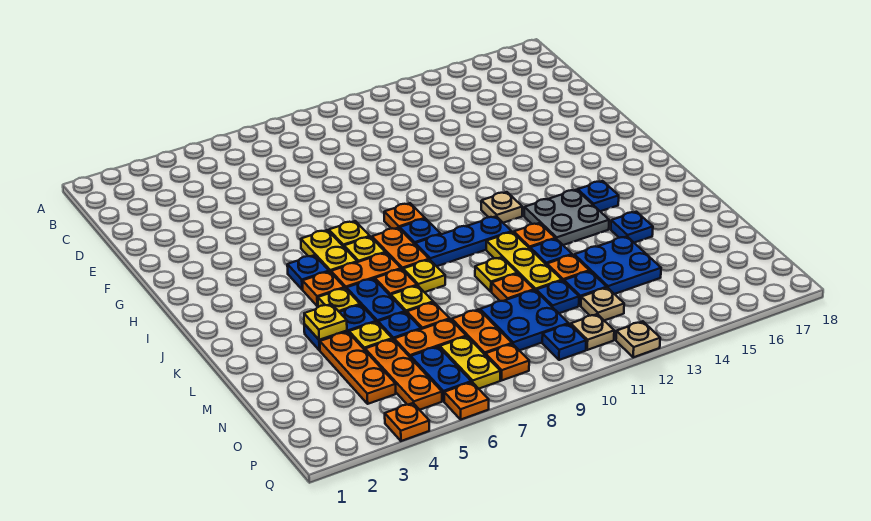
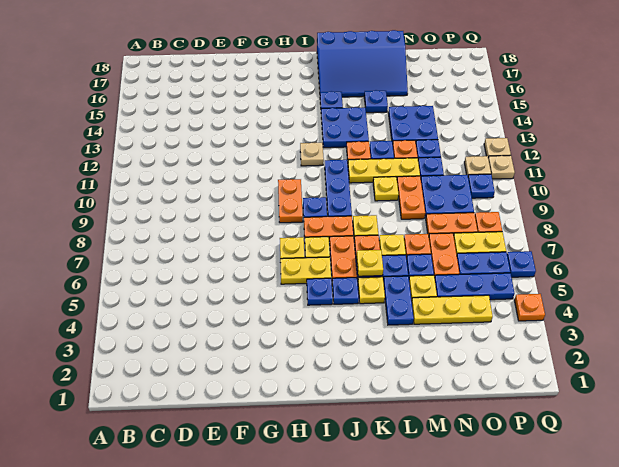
orange plate H9 level 1 -> orange plate H9:H10 level 1
orange plate J5 level 1 -> blue plate J5 level 1
grey plate J13:K14 level 1 -> blue plate J13:K14 level 1
none -> blue slope J16:M18 level 1 top 18
yellow plate L4 level 2 -> yellow plate K6 level 2
orange plate M4:O4 level 1 -> yellow plate M4:O4 level 1
orange plate M10 level 1 -> orange plate M9:M10 level 1
orange plate N5:P5 level 1 -> blue plate N5:P5 level 1
tan plate O12 level 1 -> tan plate Q11 level 1
orange plate Q6 level 1 -> blue plate Q6 level 1

